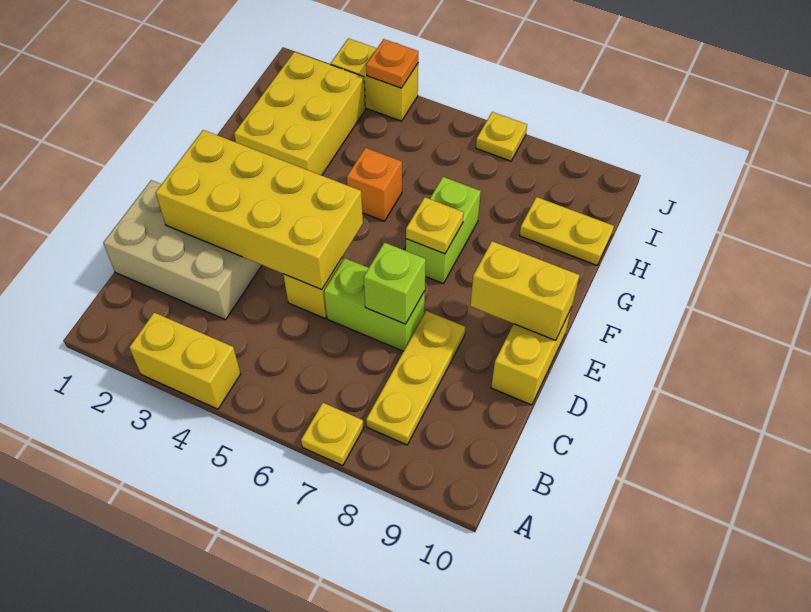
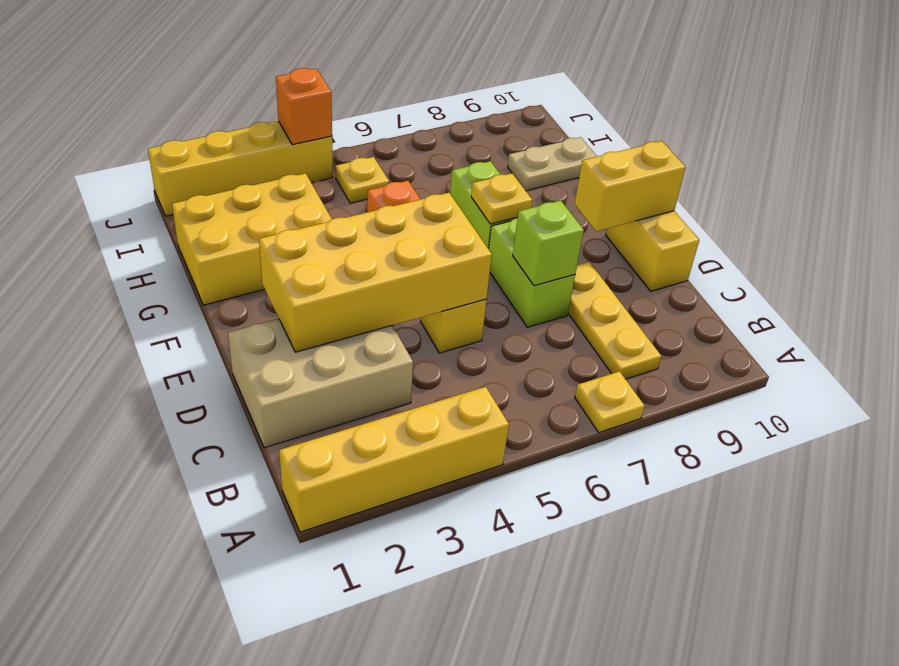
yellow brick A3:A4 level 1 -> yellow brick A1:A4 level 1
lime brick D6:D7 level 1 -> lime brick D7:E7 level 1
yellow brick G2:I3 level 1 -> yellow brick G1:H3 level 1
yellow plate H9:H10 level 1 -> tan plate H9:H10 level 1
yellow brick J3:J4 level 1 -> yellow brick J1:J4 level 1
orange plate J4 level 2 -> orange brick J4 level 2
yellow plate J7 level 1 -> yellow plate I5 level 1

